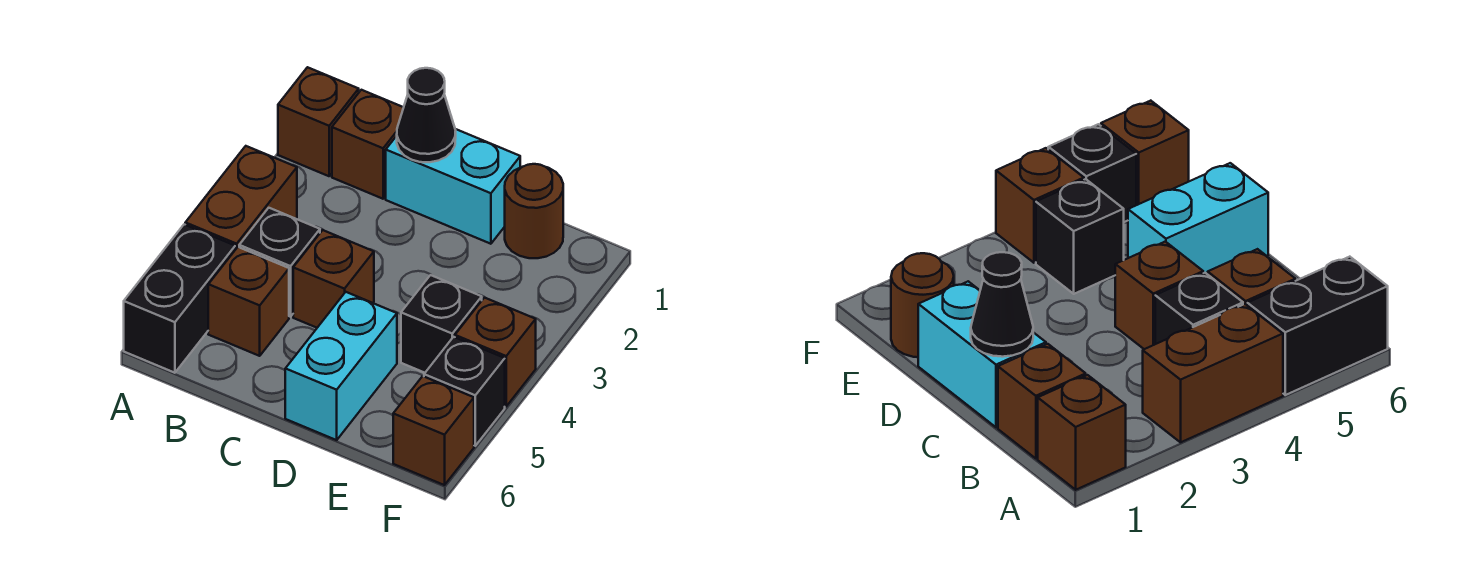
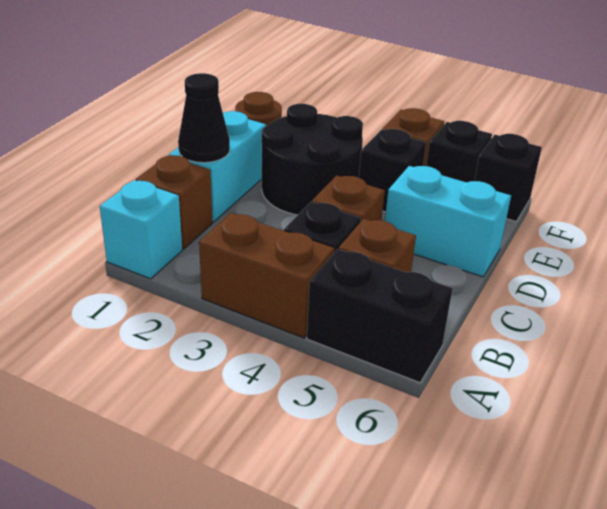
brown brick A1 level 1 -> cyan brick A1 level 1
none -> black round brick D2:E3 level 1
brown brick F6 level 1 -> black brick F6 level 1

